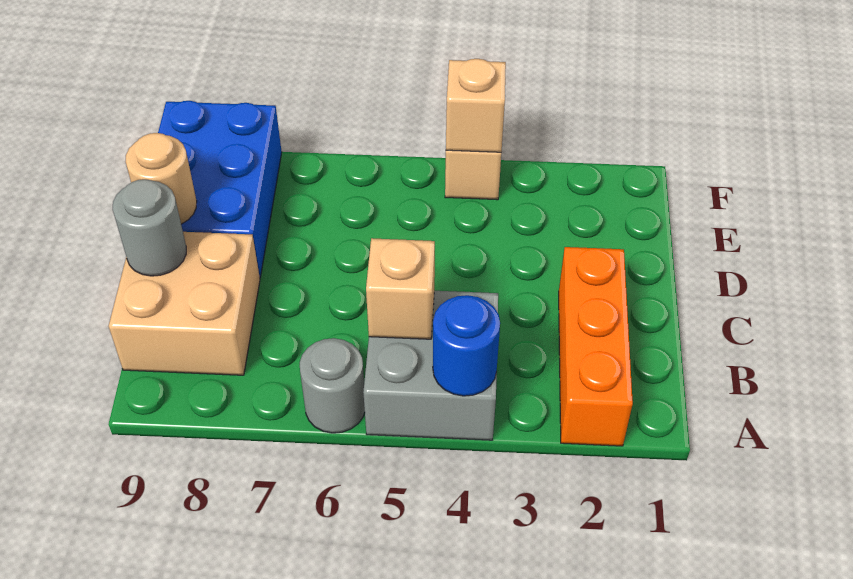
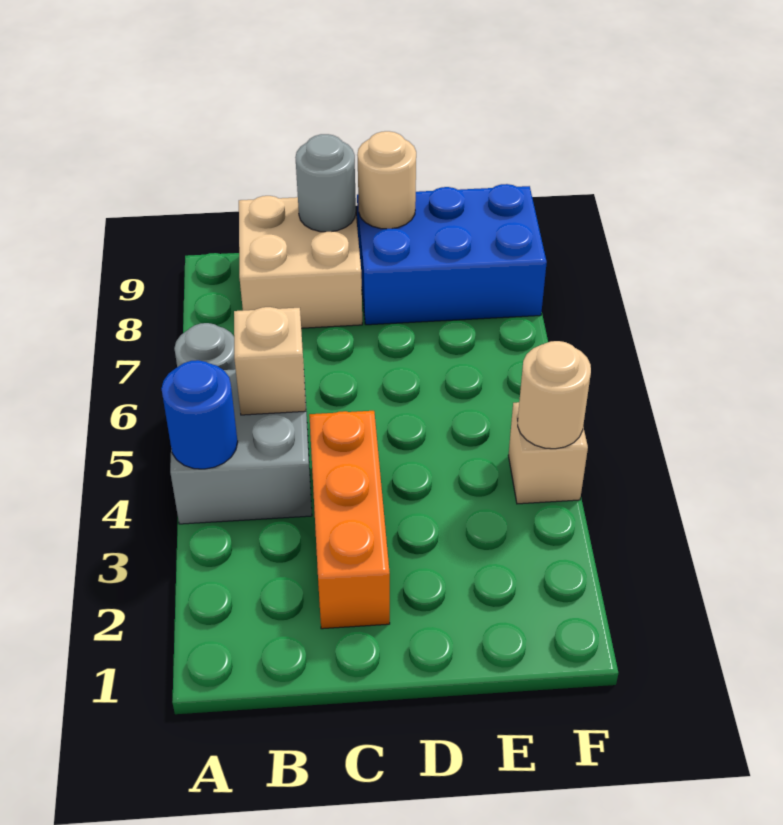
orange brick A2:C2 level 1 -> orange brick C2:C4 level 1
tan brick F4 level 2 -> tan round brick F4 level 2

